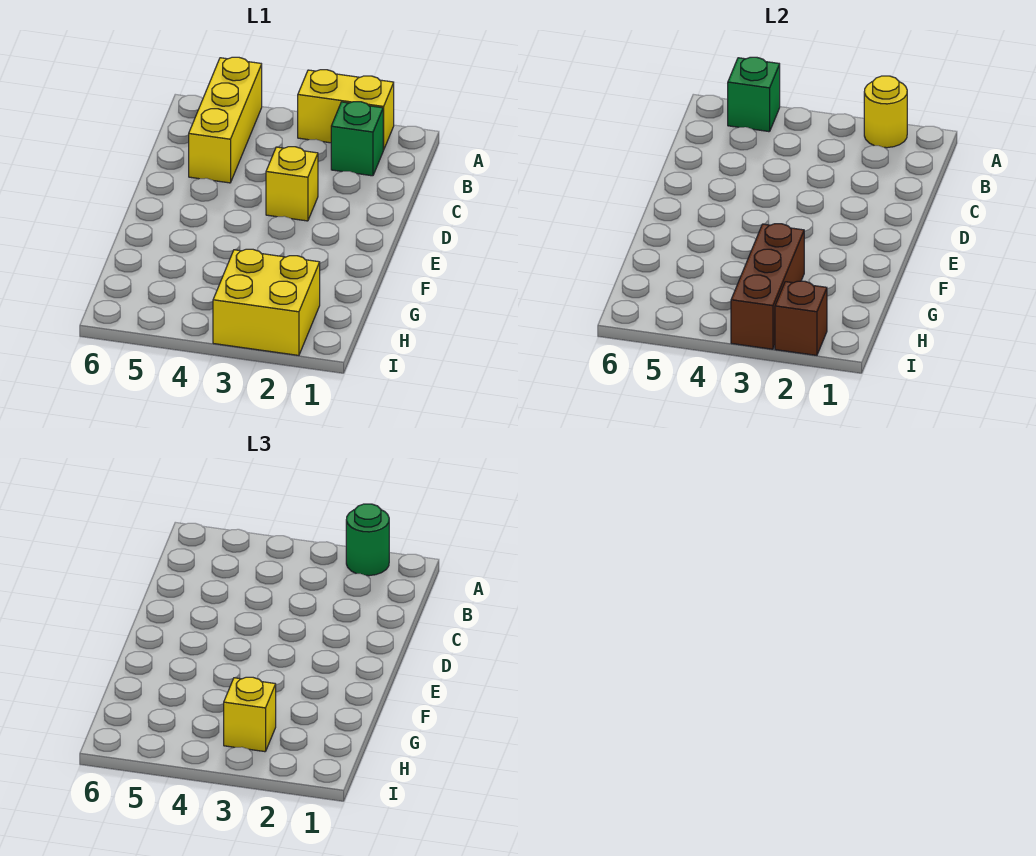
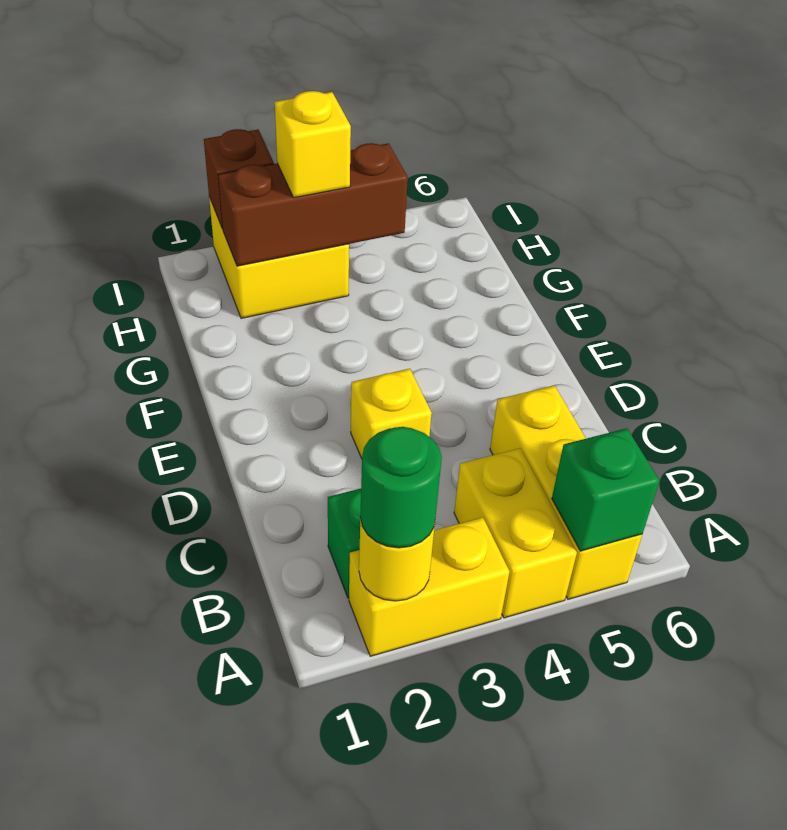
none -> yellow brick A4:B4 level 1
brown brick G3:I3 level 2 -> brown brick H2:H4 level 2

